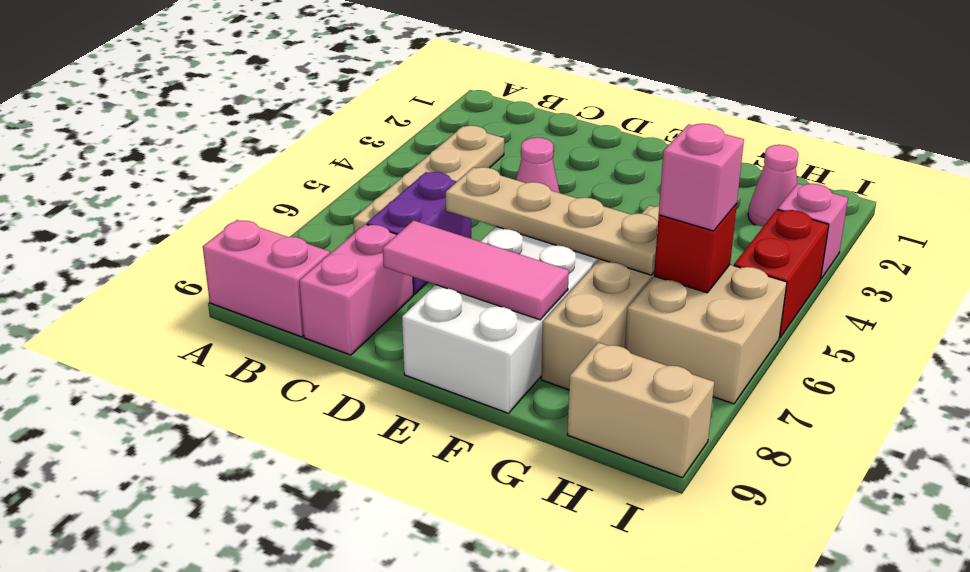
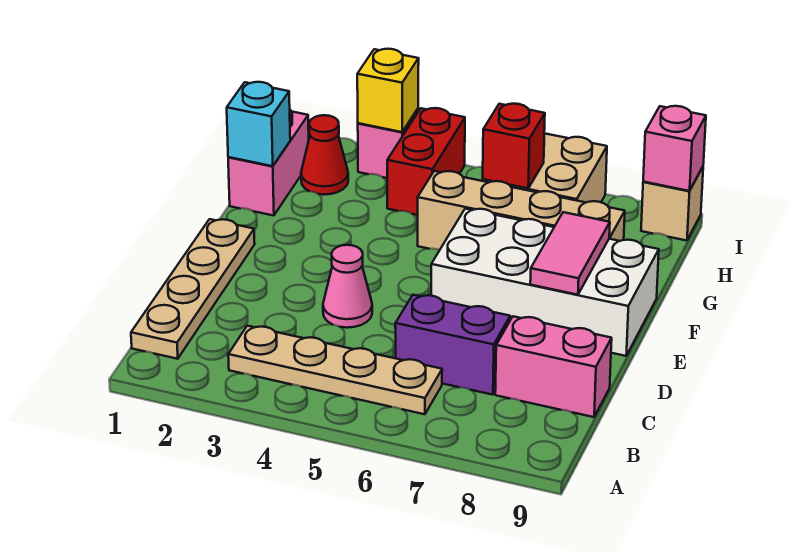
pink brick A9:B9 level 1 -> pink brick G1:H1 level 1
tan plate D6:G6 level 2 -> tan plate B1:E1 level 1
pink tile D8:F8 level 2 -> pink tile E8:F8 level 2
none -> cyan brick G1 level 2
pink cone H2 level 1 -> red cone H2 level 1
pink brick H6 level 3 -> pink brick I9 level 2
tan brick H9:I9 level 1 -> tan brick I9 level 1
none -> yellow brick I3 level 2
red brick I4:I5 level 1 -> red brick H4:I4 level 1

